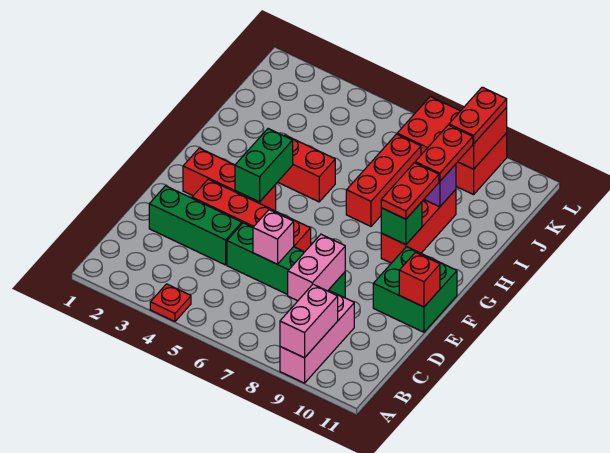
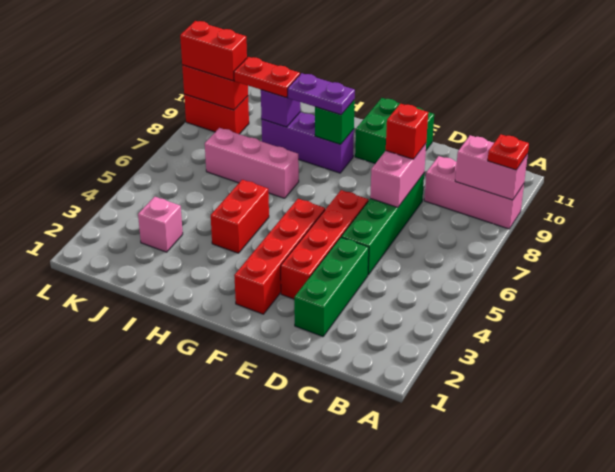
red plate A4 level 1 -> red plate A9 level 3
pink brick C8:D8 level 2 -> pink brick D7:D8 level 2
pink brick D6 level 2 -> pink brick J3 level 1
red brick E11 level 2 -> red brick D8 level 3
red brick F2:F4 level 1 -> red brick F2:F5 level 1
green brick F4:G4 level 2 -> none
red brick G9:I9 level 1 -> purple brick G9:I9 level 1
red plate G9:H9 level 3 -> purple plate G9:H9 level 3
red brick H7:J7 level 1 -> pink brick H7:J7 level 1
red brick K7:L9 level 1 -> red brick K9:L9 level 1
red plate K9:L9 level 3 -> red brick K9:L9 level 3

